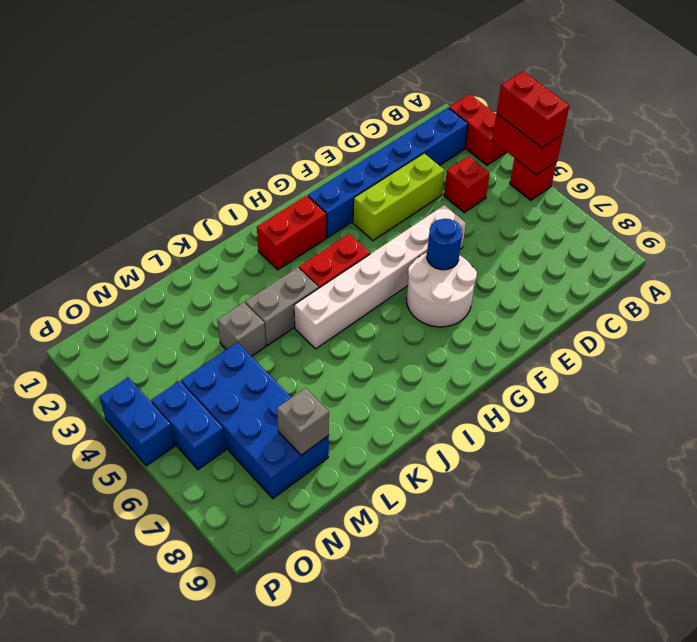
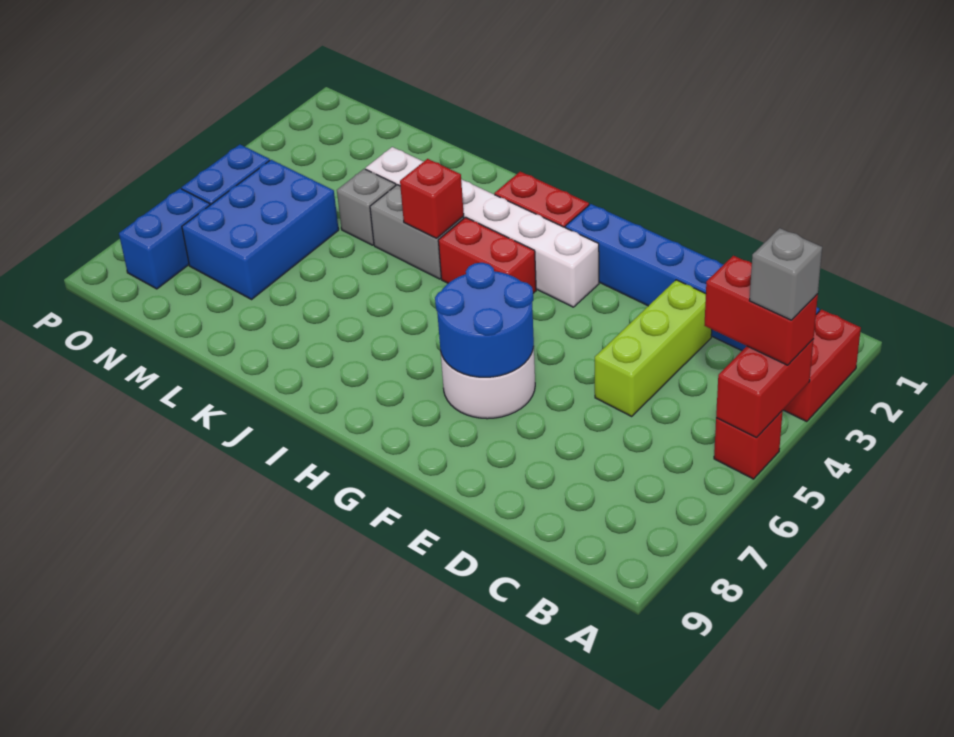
red brick A4:A5 level 3 -> red brick A4:B4 level 3
red brick C4 level 1 -> red brick J4 level 2
lime brick D3:F3 level 1 -> lime brick D3:D5 level 1
white brick E5:J5 level 1 -> white brick G3:L3 level 1
blue round brick F6 level 2 -> blue round brick F6:G7 level 2
blue brick M5:N8 level 1 -> blue brick M5:N7 level 1
grey brick M8 level 2 -> grey brick A4 level 4
blue brick P4:P5 level 1 -> blue brick O7:O8 level 1

